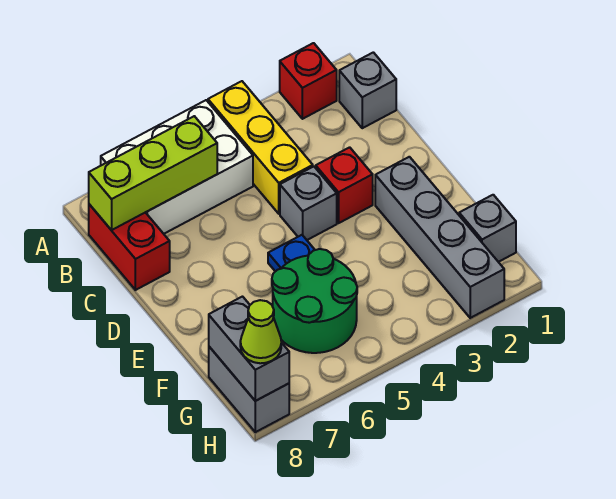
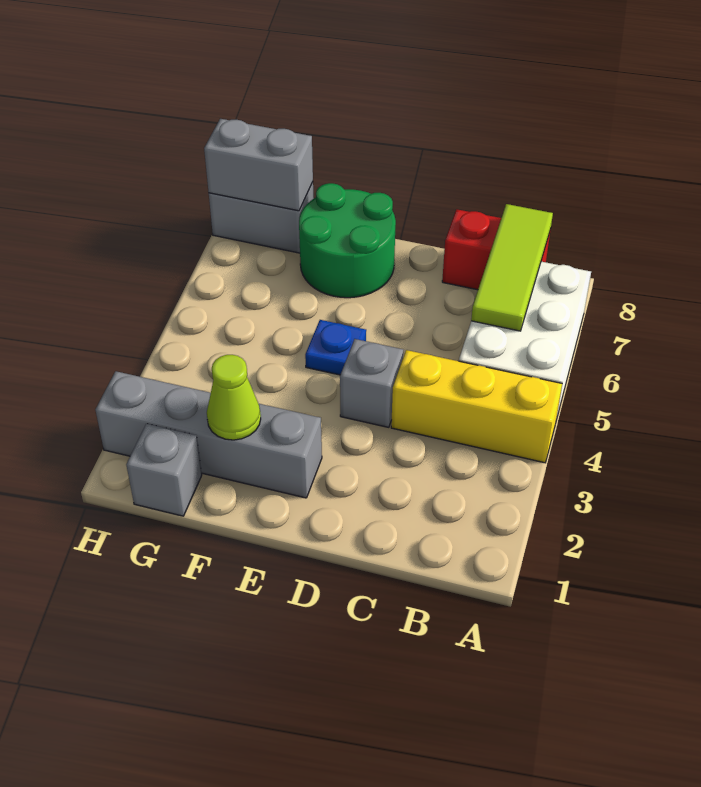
red brick A2 level 1 -> none
grey brick B1 level 1 -> none
lime brick B6:B8 level 2 -> lime tile B6:B8 level 2
red brick D3 level 1 -> none
green round brick F5:G6 level 1 -> green round brick E7:F8 level 1
lime cone H8 level 3 -> lime cone F2 level 2

